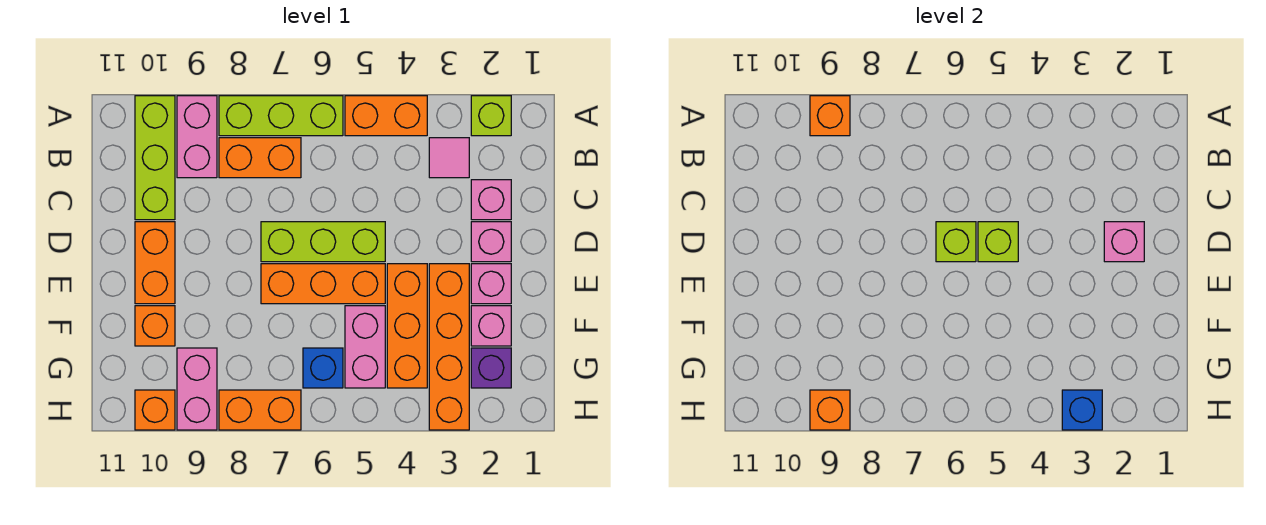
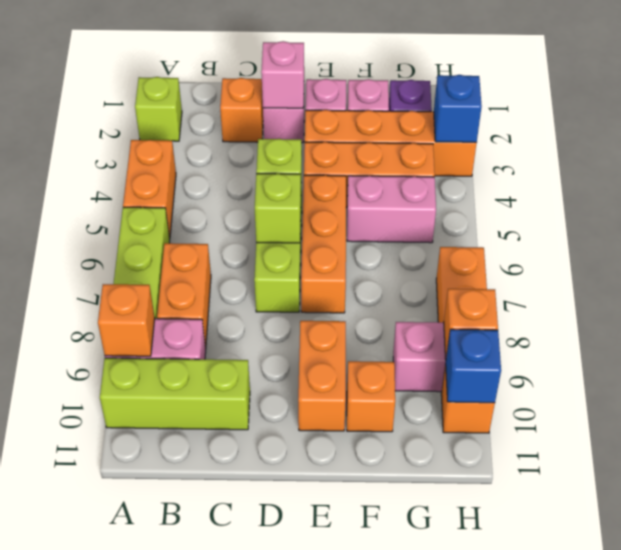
pink tile B3 level 1 -> none
pink brick C2 level 1 -> orange brick C2 level 1
orange brick D10:E10 level 1 -> orange brick E9:E10 level 1
blue brick G6 level 1 -> blue brick H10 level 2

